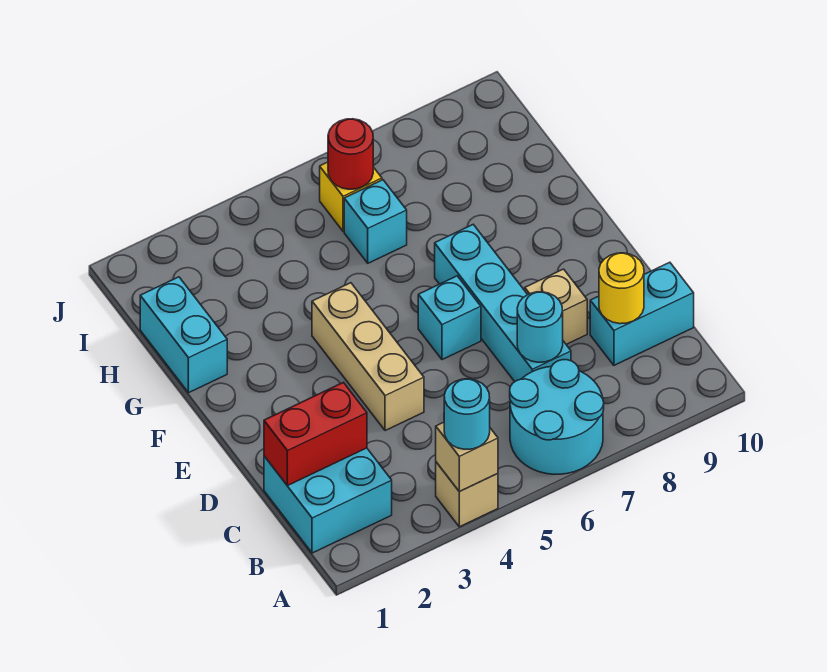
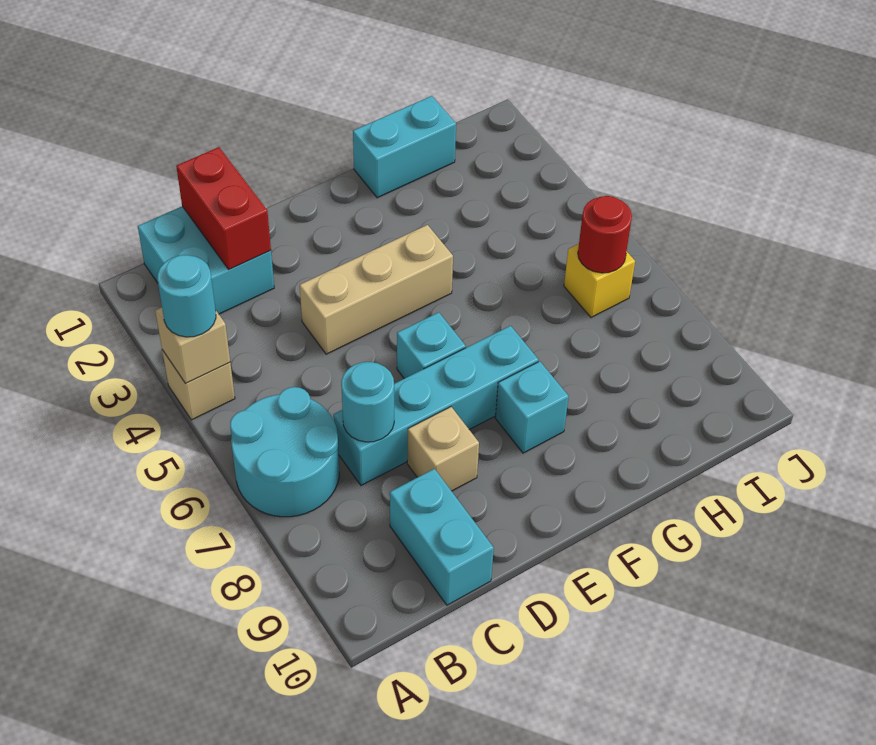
yellow round brick C9 level 2 -> none
cyan brick H6 level 1 -> cyan brick F8 level 1

